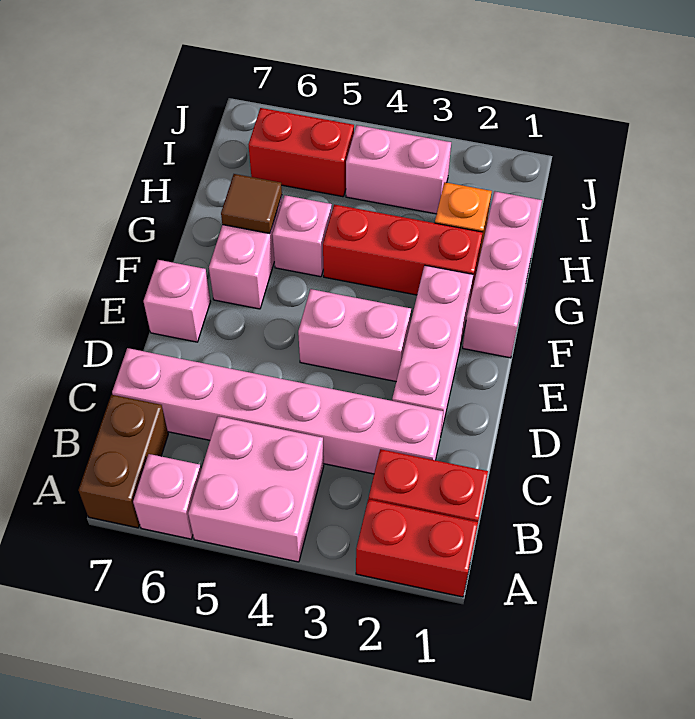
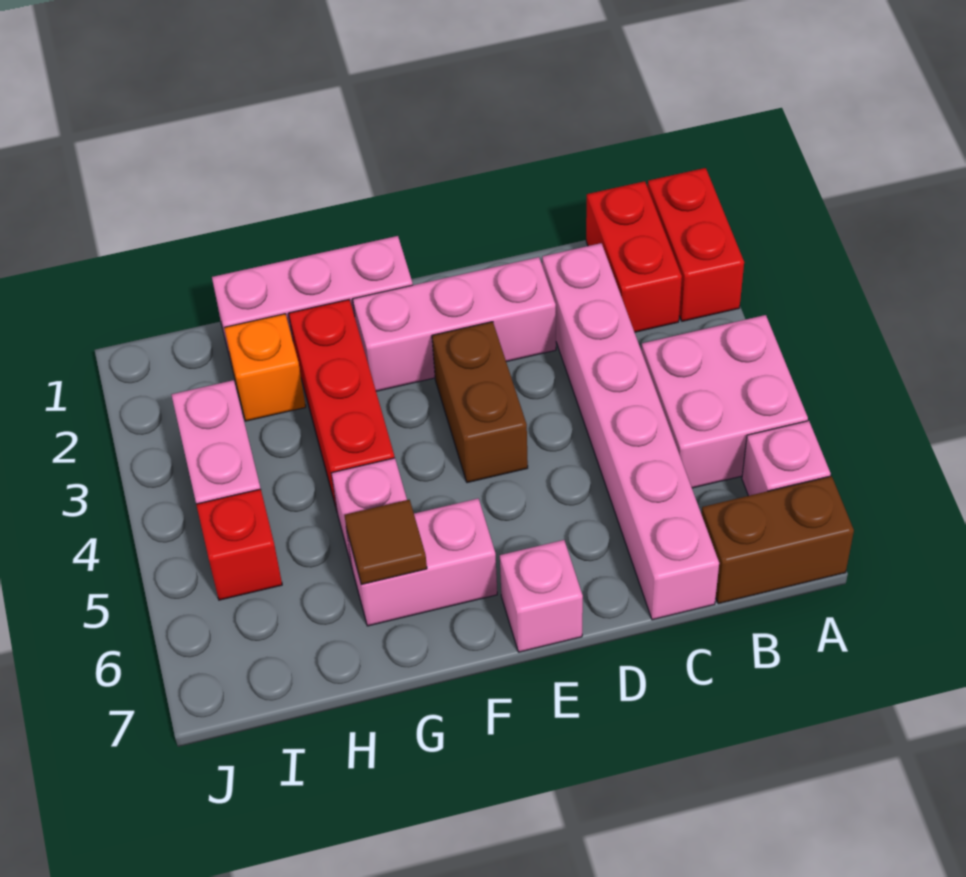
pink brick E3:E4 level 1 -> brown brick E3:E4 level 1
red brick I5:I6 level 1 -> red brick I5 level 1

